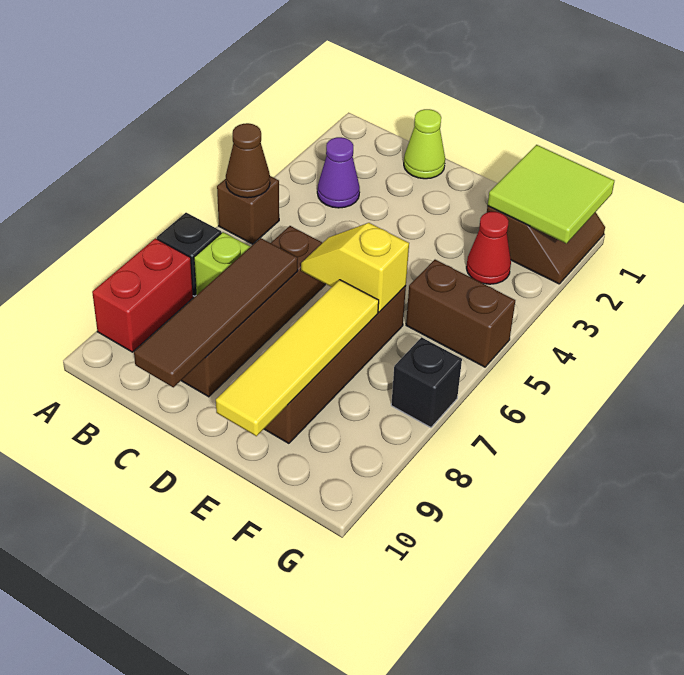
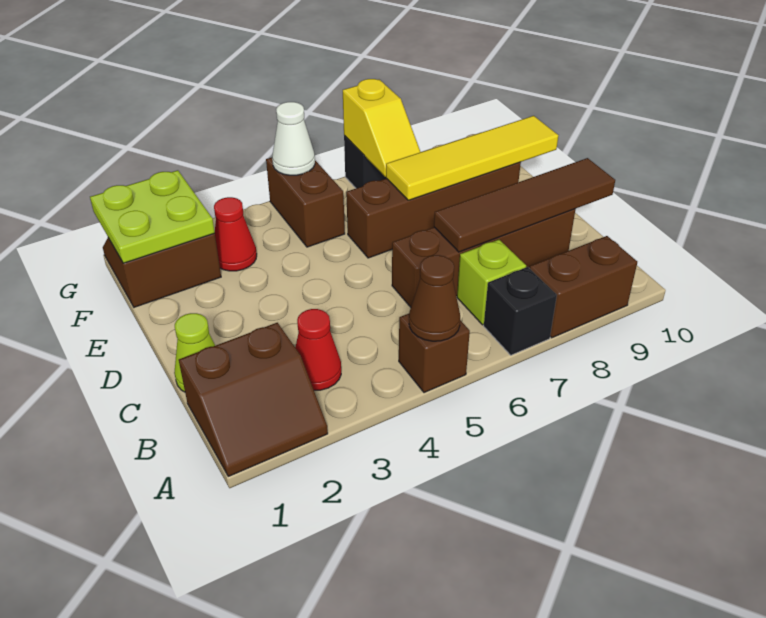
none -> brown slope A1:B2 level 1 top B
red brick A8:A9 level 1 -> brown brick A8:A9 level 1
purple cone B3 level 1 -> red cone B3 level 1
yellow slope D6:E6 level 2 top E -> yellow slope F7:G7 level 2 top G
lime tile F1:G2 level 2 -> lime plate F1:G2 level 2
none -> white cone G5 level 2

